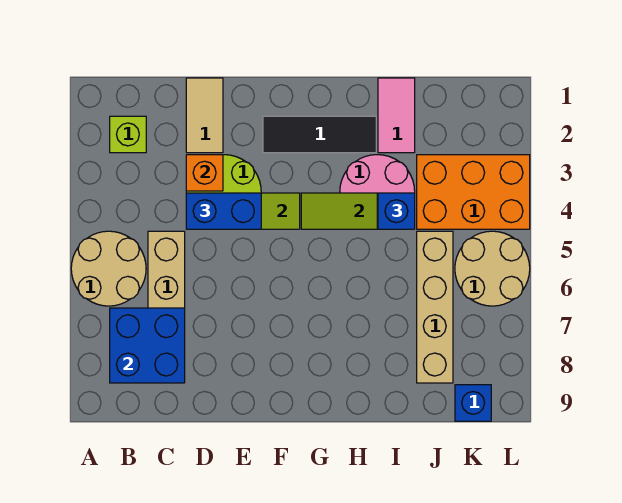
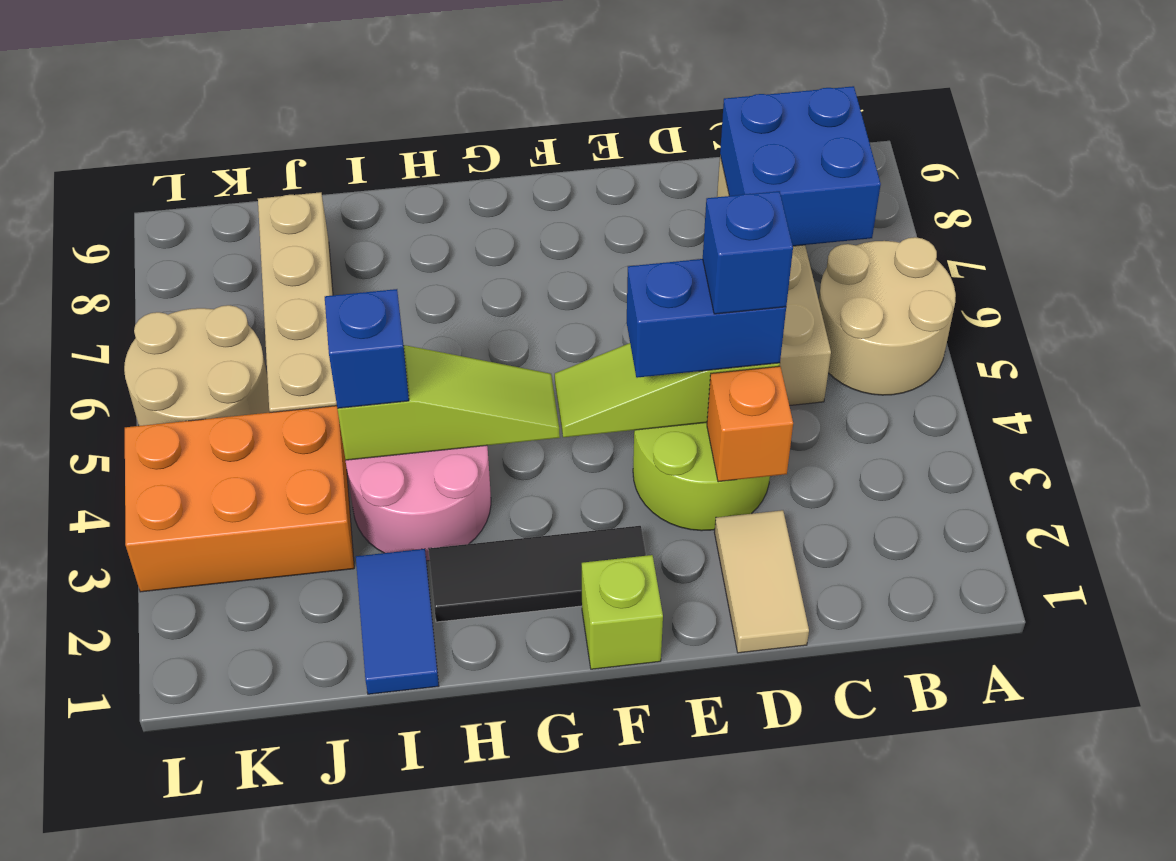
lime brick B2 level 1 -> lime brick F1 level 1
pink tile I1:I2 level 1 -> blue tile I1:I2 level 1
blue brick K9 level 1 -> blue brick D4 level 4

